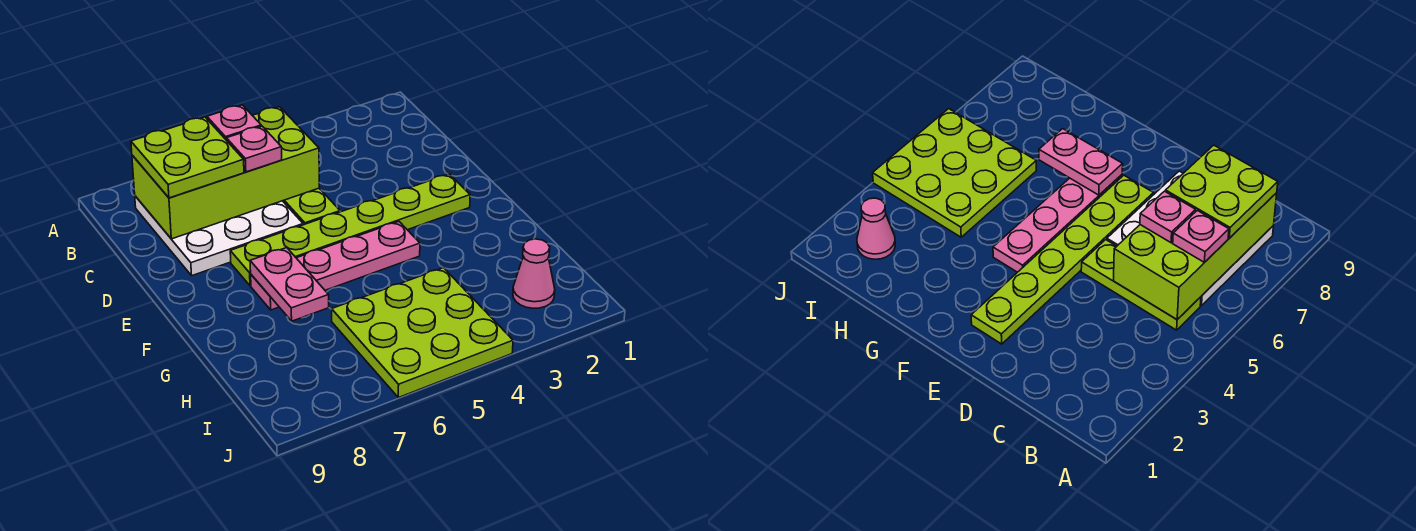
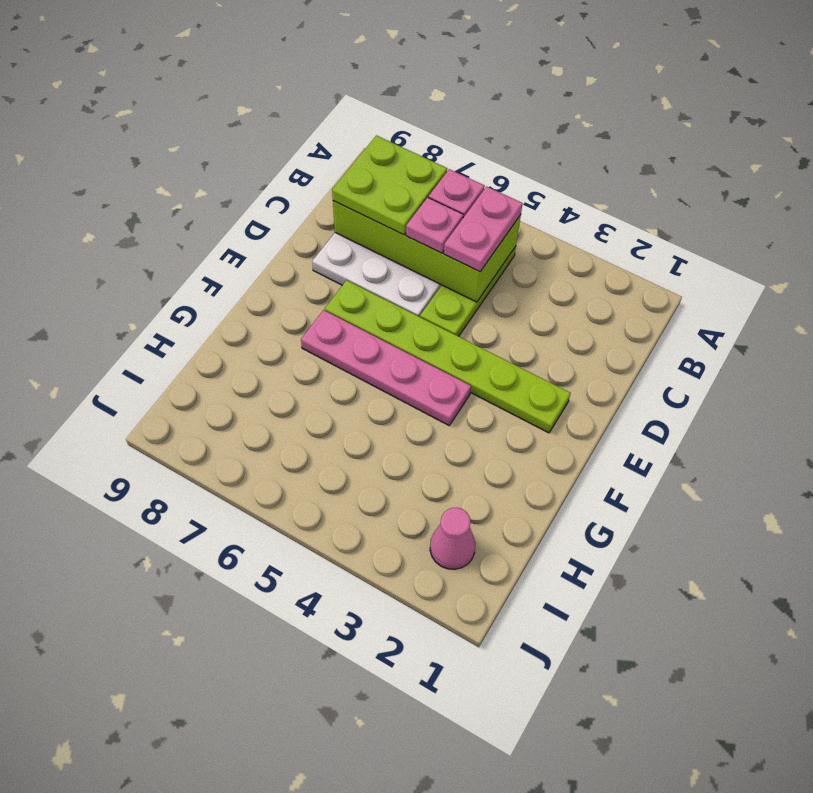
pink plate F7:G7 level 2 -> pink plate B5:C5 level 3
lime plate H4:J6 level 1 -> none

